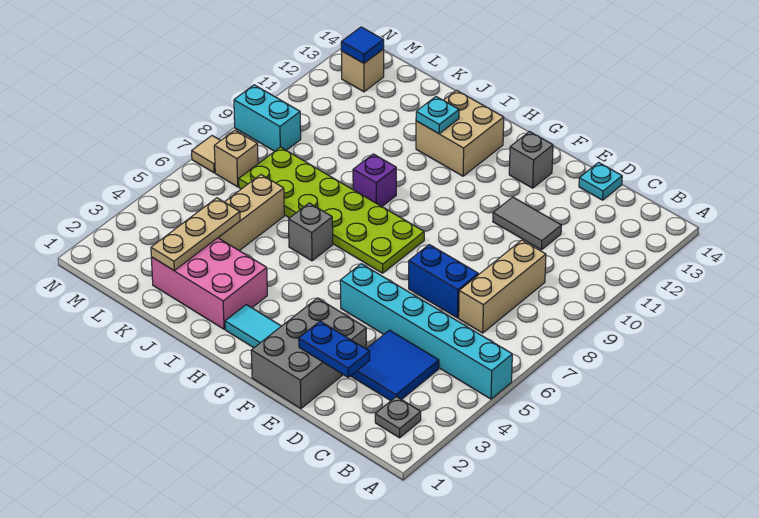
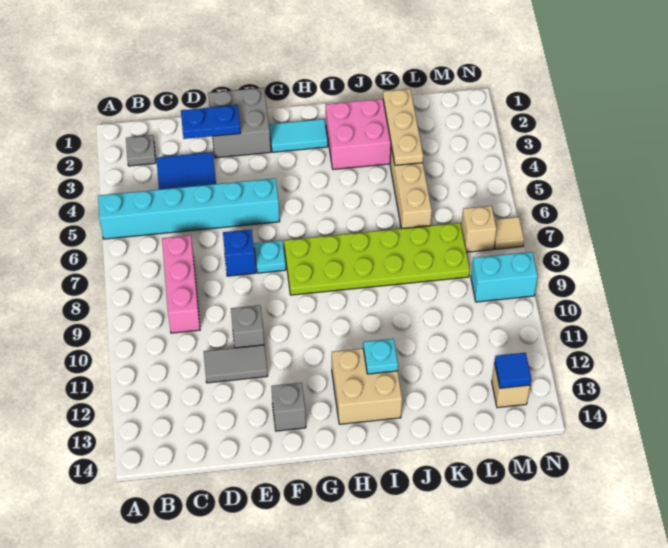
tan brick C7:C9 level 1 -> pink brick C7:C9 level 1
blue brick D7:E7 level 1 -> blue brick E7 level 1
cyan plate D14 level 1 -> cyan plate F7 level 1
grey brick E1:F3 level 1 -> grey brick E1:F2 level 1
grey brick I6 level 1 -> grey brick E10 level 1
purple brick I9 level 1 -> none

